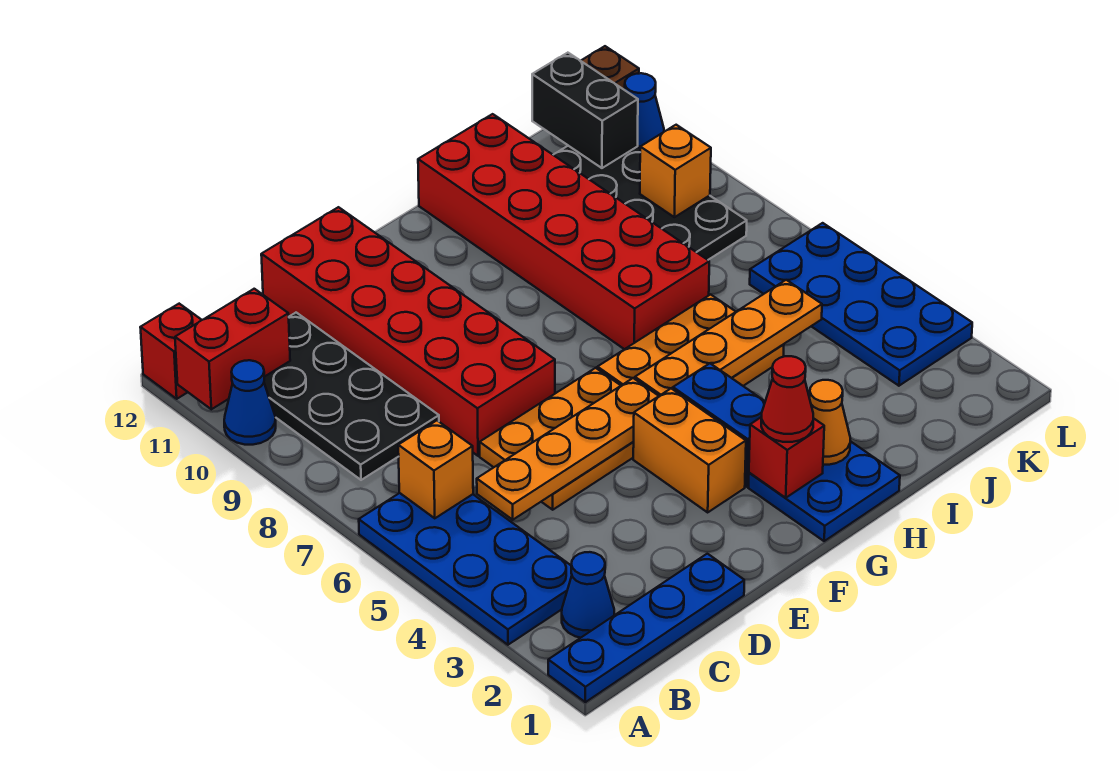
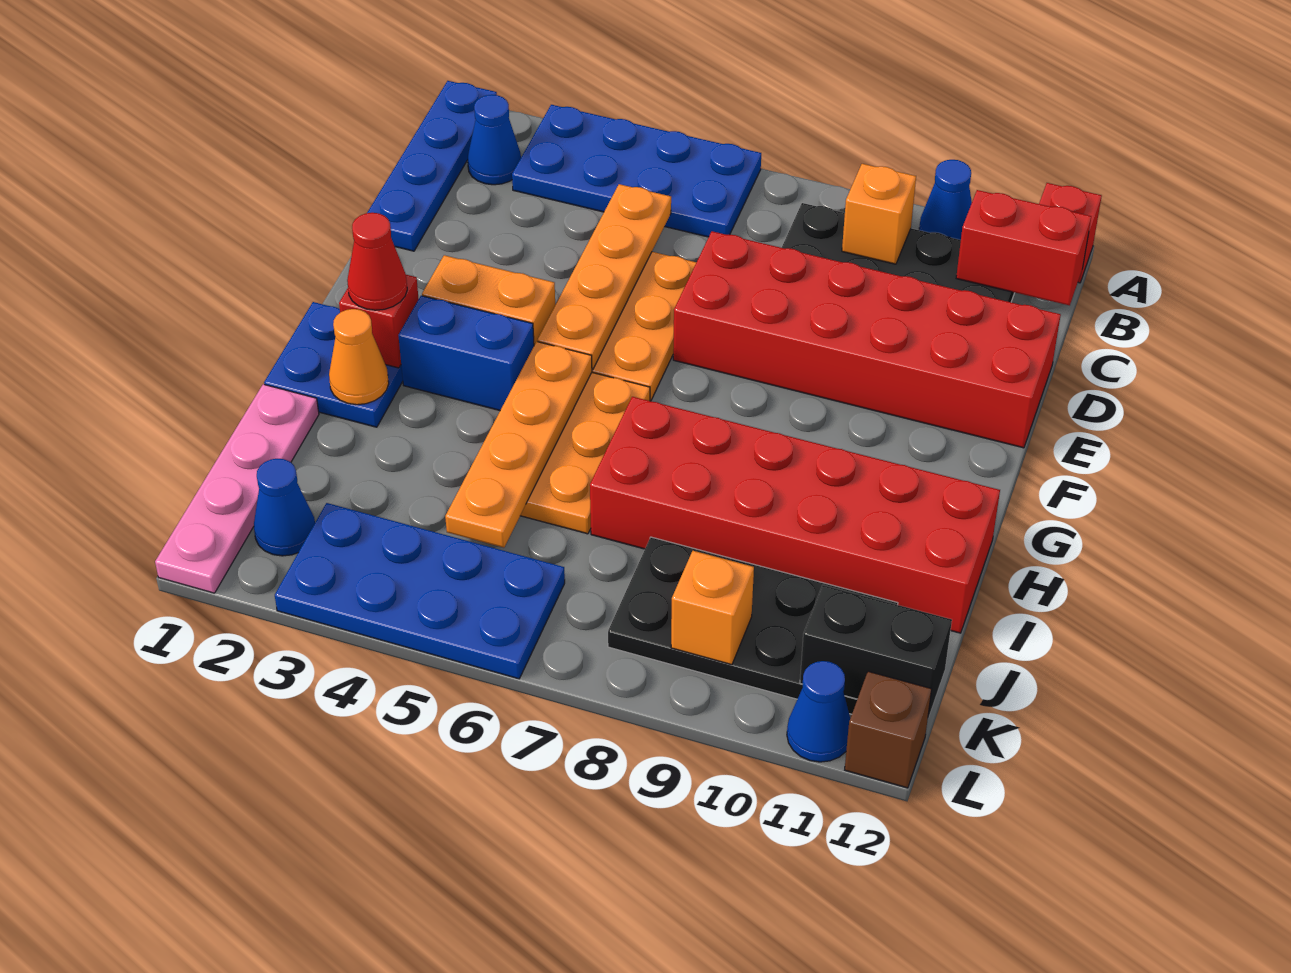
red brick A11:B11 level 2 -> red brick B11:B12 level 2
orange brick B6 level 2 -> orange brick B9 level 2
none -> pink plate I1:L1 level 1
none -> blue cone K2 level 1

